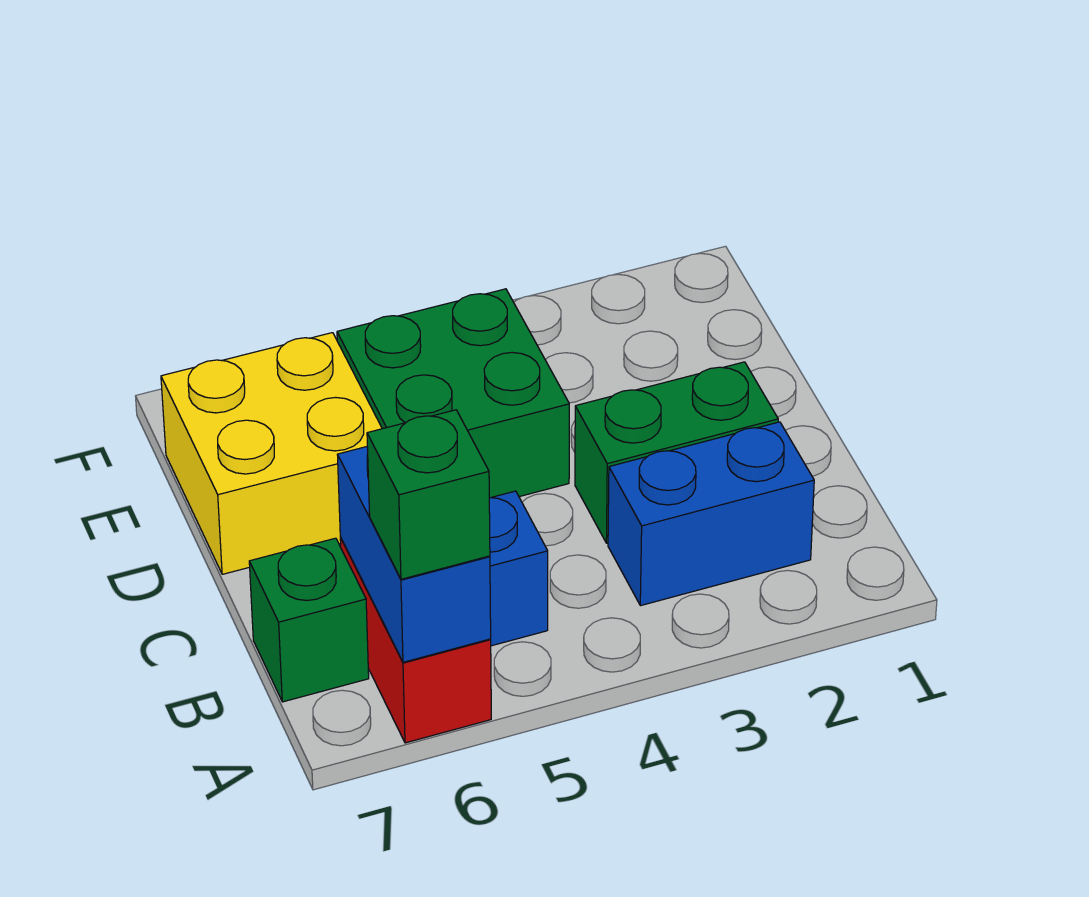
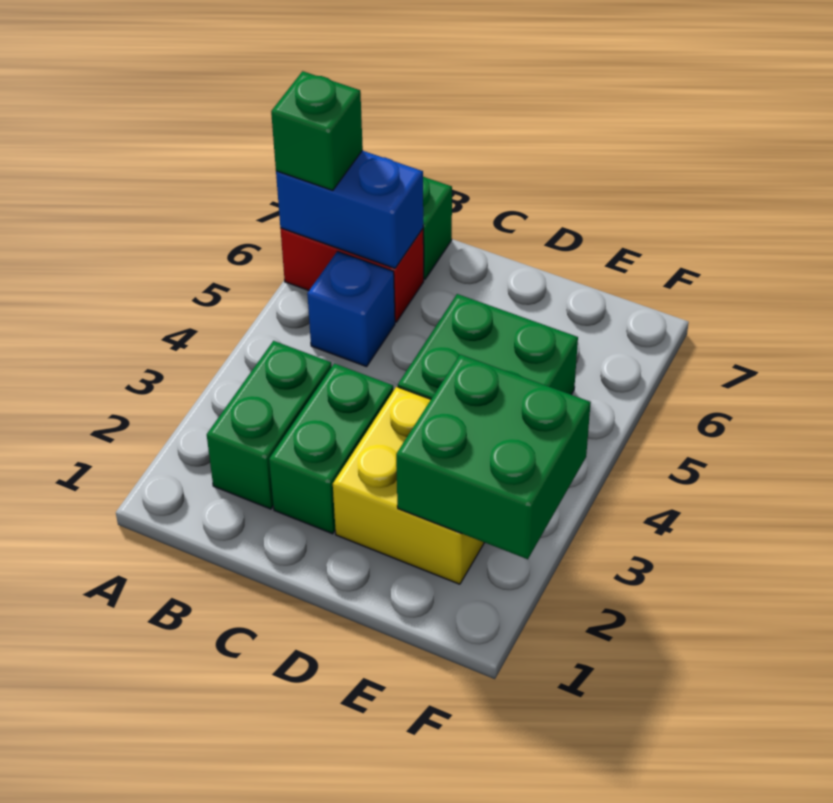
blue brick B2:B3 level 1 -> green brick B2:B3 level 1
yellow brick D6:E7 level 1 -> yellow brick D2:E3 level 1
none -> green brick E2:F3 level 2

